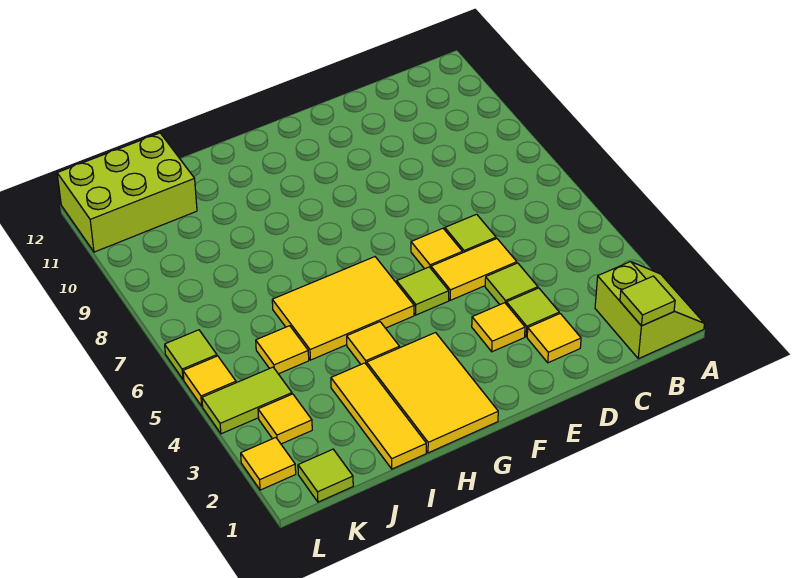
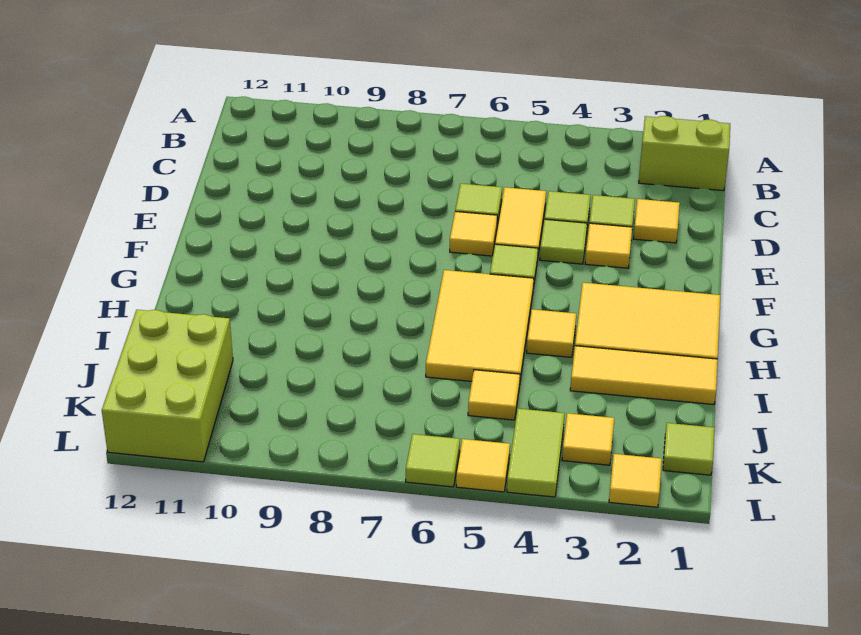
lime tile B1 level 2 -> lime tile E4 level 1

